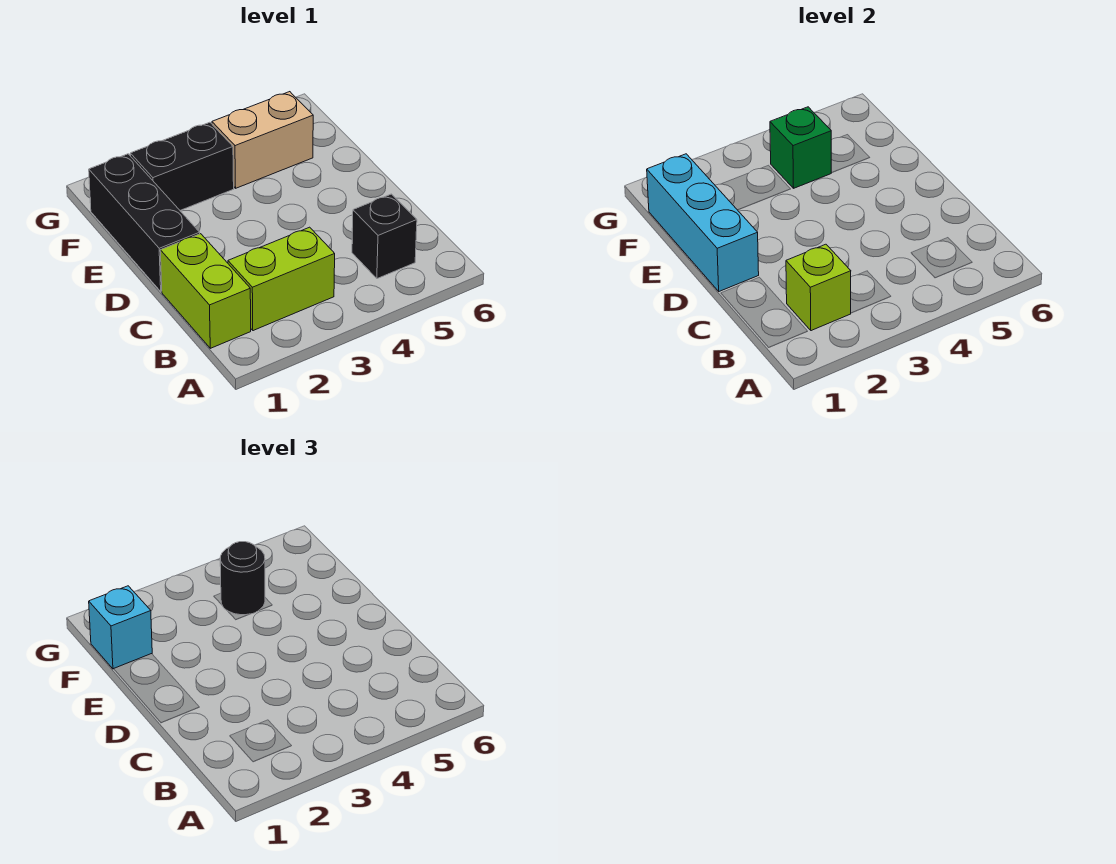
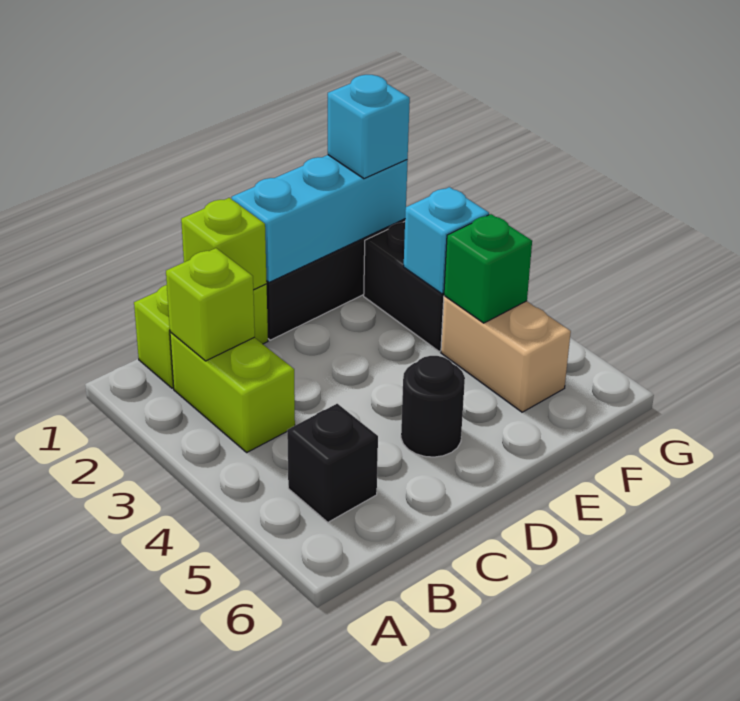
none -> lime brick C1 level 2
none -> cyan brick F3 level 2
black round brick F4 level 3 -> black round brick D5 level 1

